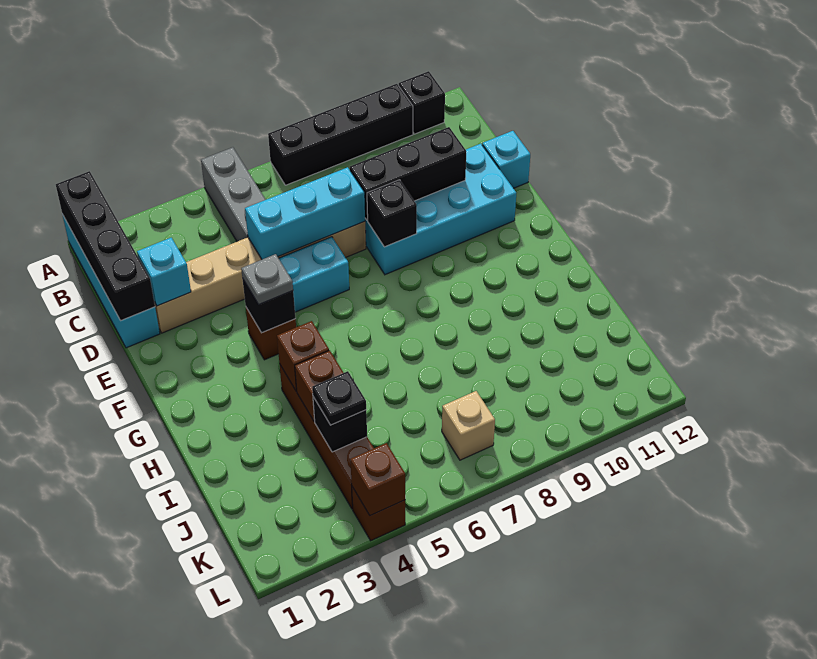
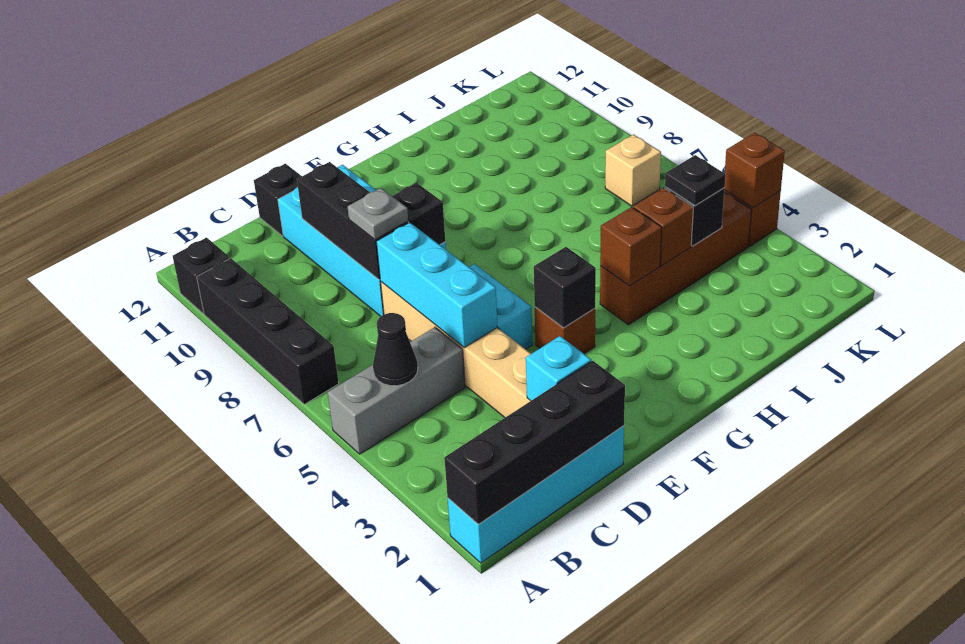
none -> black cone B5 level 2
cyan brick D12 level 1 -> black brick D12 level 1
grey plate F4 level 3 -> grey plate D8 level 3

